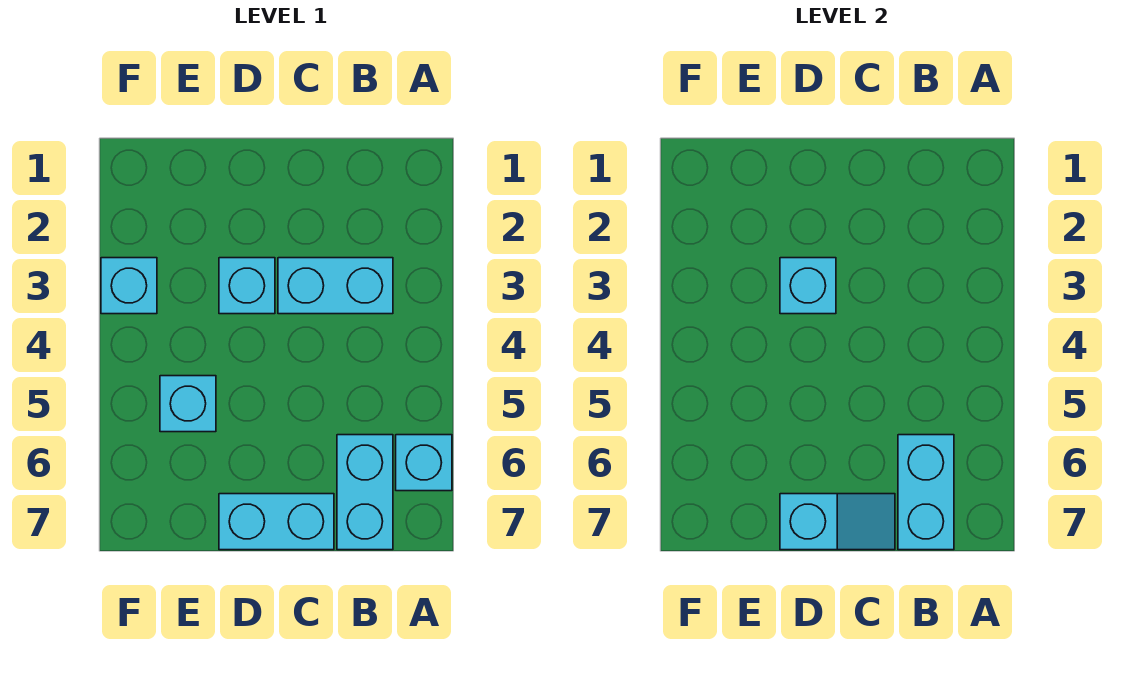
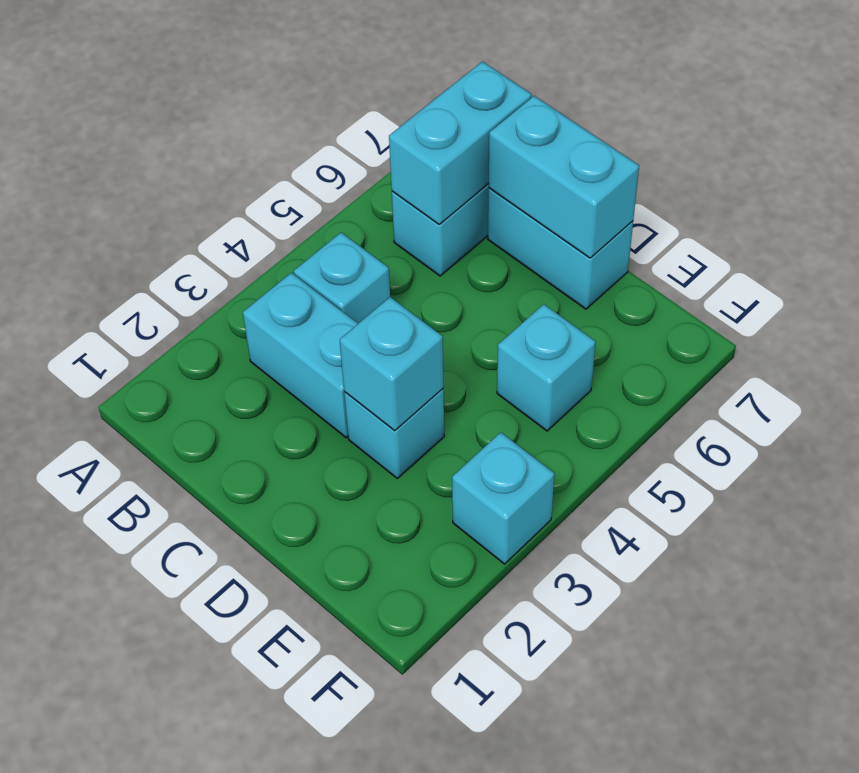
cyan brick A6 level 1 -> cyan brick B4 level 1
cyan slope C7:D7 level 2 top D -> cyan brick C7:D7 level 2

